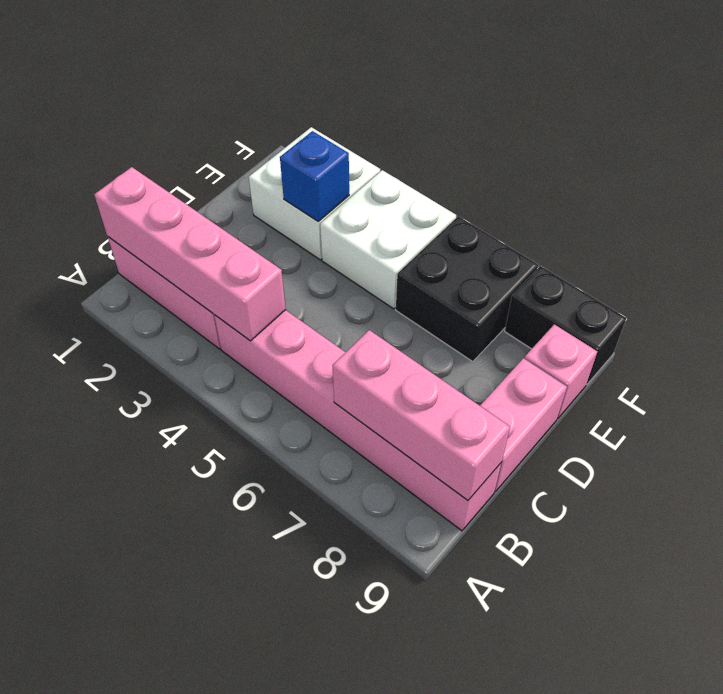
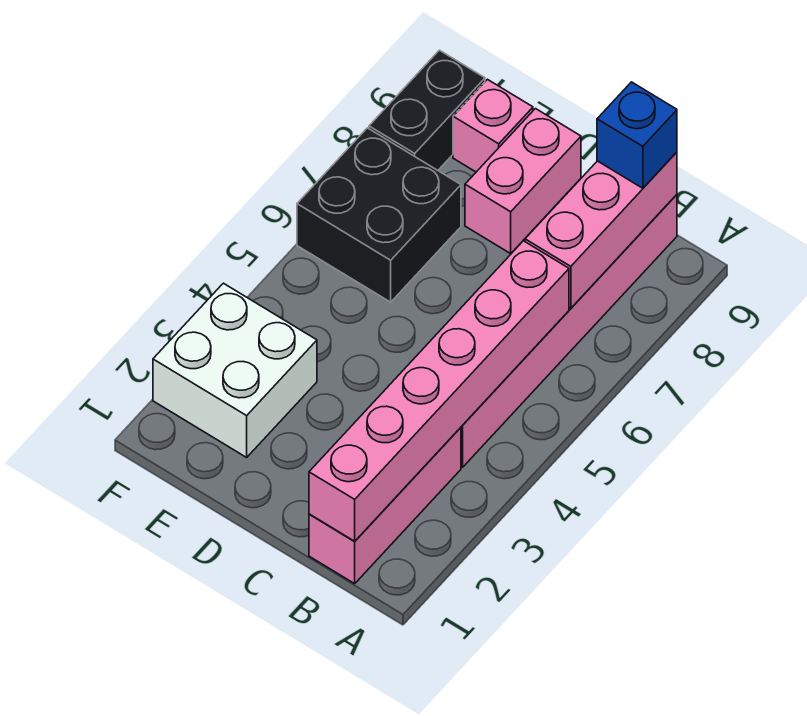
pink brick B1:B4 level 2 -> pink brick B1:B6 level 2
pink brick C9:D9 level 1 -> pink brick D8:D9 level 1
blue brick E3 level 2 -> blue brick B9 level 3
white brick E4:F5 level 1 -> none

